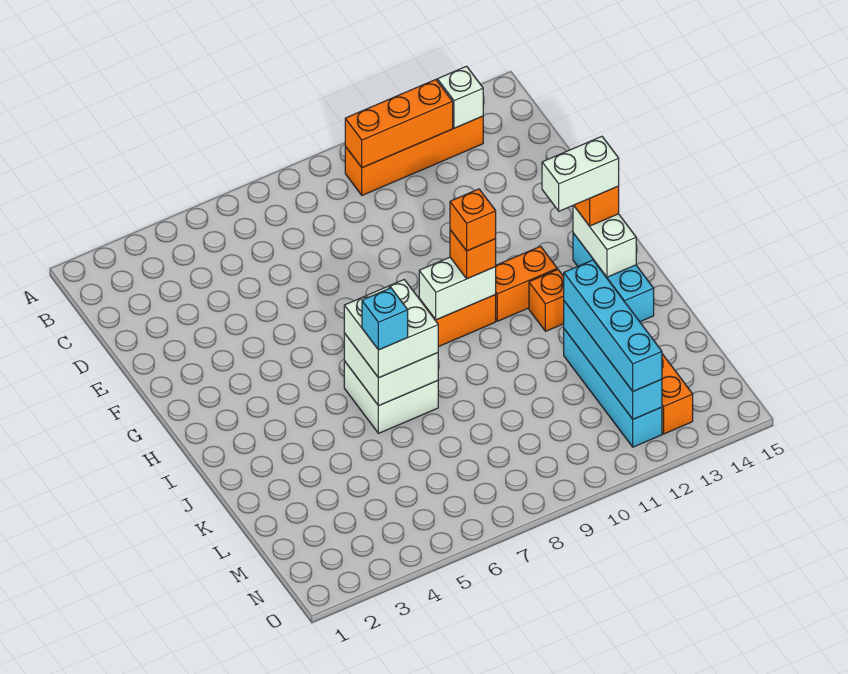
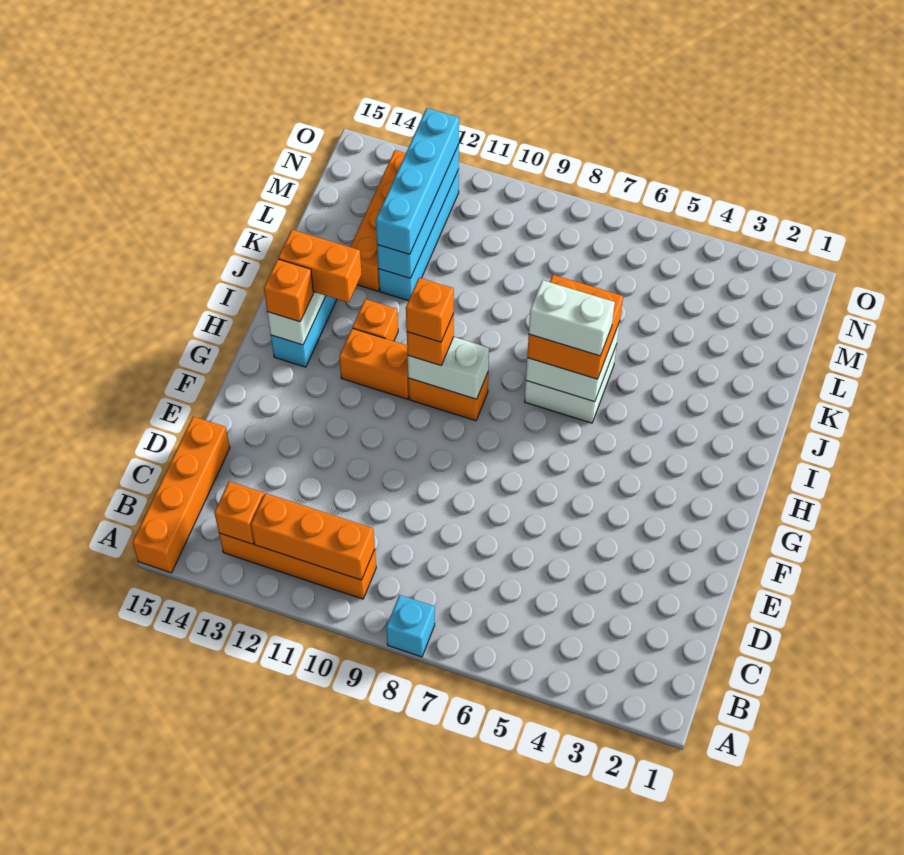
none -> orange brick A15:D15 level 1
white brick B13 level 2 -> orange brick B13 level 2
white brick H13:H14 level 4 -> white brick I6:I7 level 4
white brick I6:J7 level 3 -> orange brick I6:J7 level 3
none -> orange brick I13:I14 level 3
cyan brick J6 level 4 -> cyan brick A8 level 1

